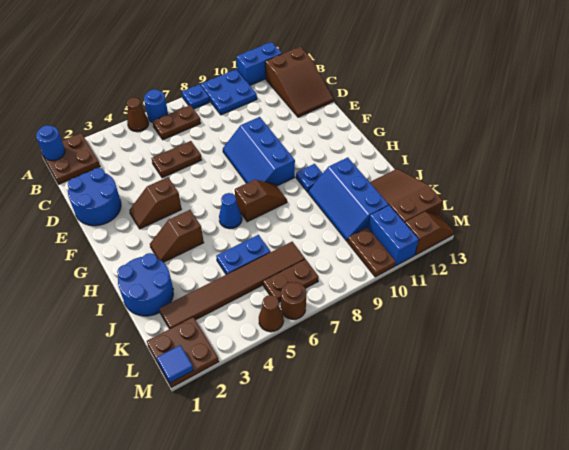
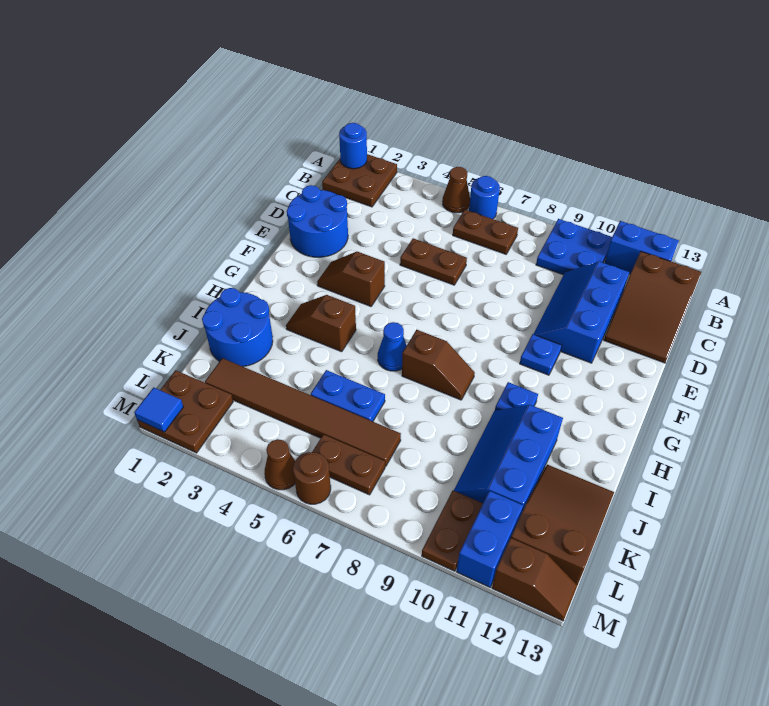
blue plate A8 level 1 -> blue plate F10 level 1
blue slope E8:G9 level 1 top 9 -> blue slope C10:E11 level 1 top 11

